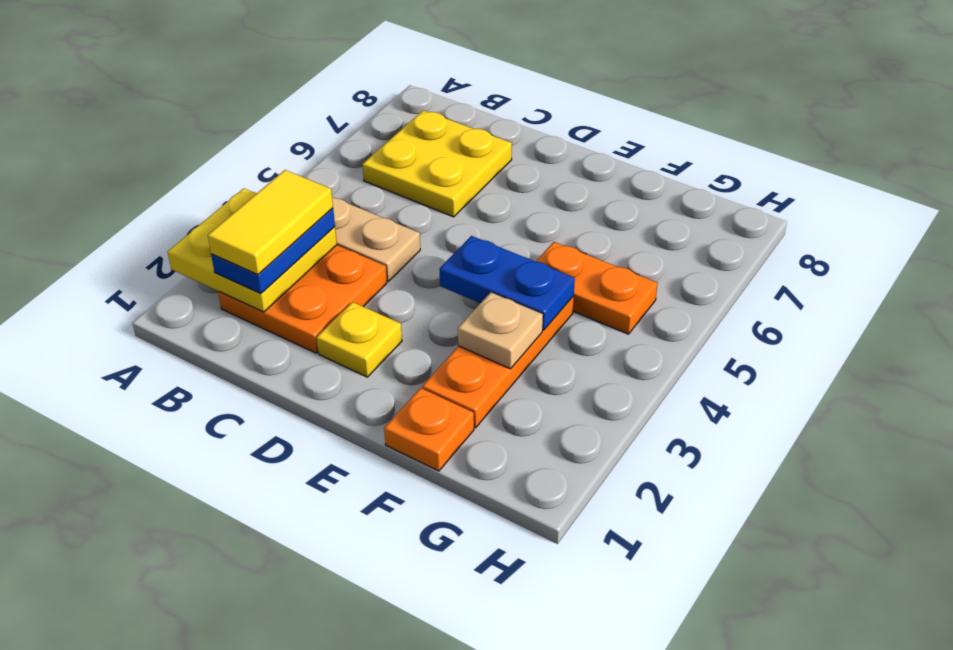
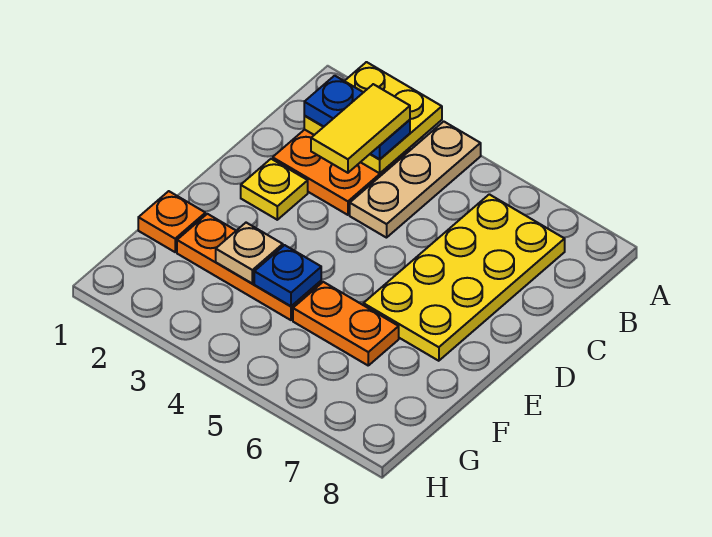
yellow tile B2:B3 level 4 -> yellow tile B3:C3 level 4
yellow plate B6:C7 level 1 -> yellow plate B6:E7 level 1
blue plate E4:F4 level 2 -> blue plate F4 level 2
orange plate F5:G5 level 1 -> orange plate F5:F6 level 1

